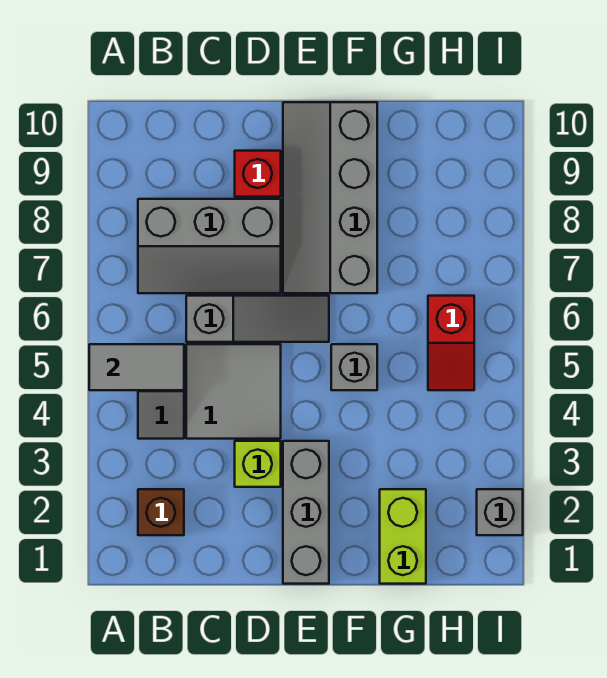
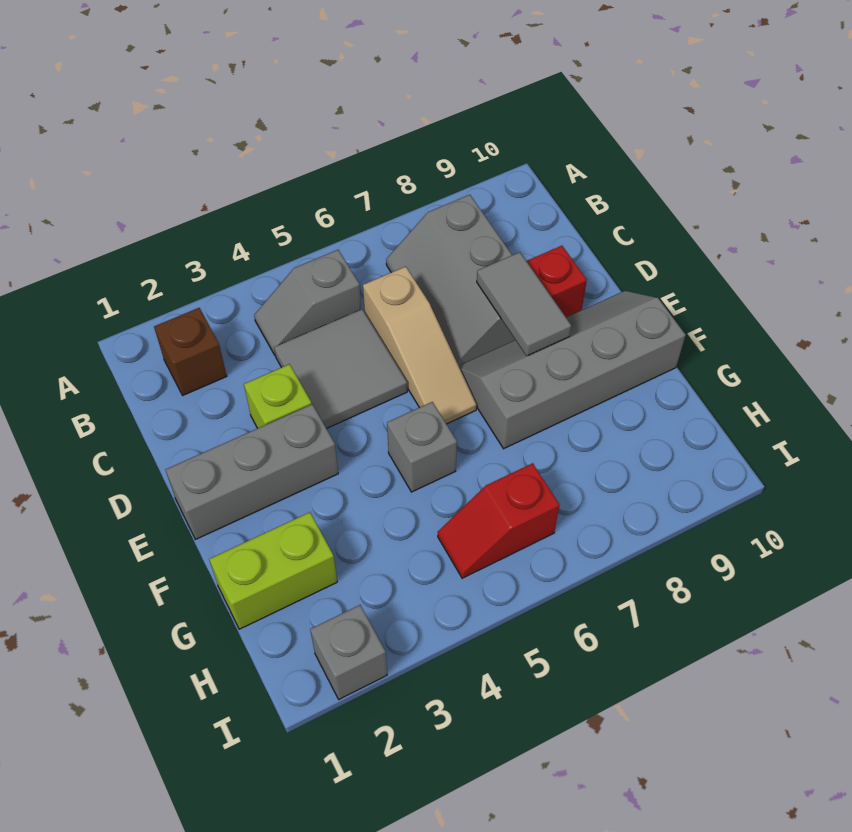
grey tile A5:B5 level 2 -> grey tile D8:E8 level 2
grey slope C6:E6 level 1 top C -> tan slope C6:E6 level 1 top C

